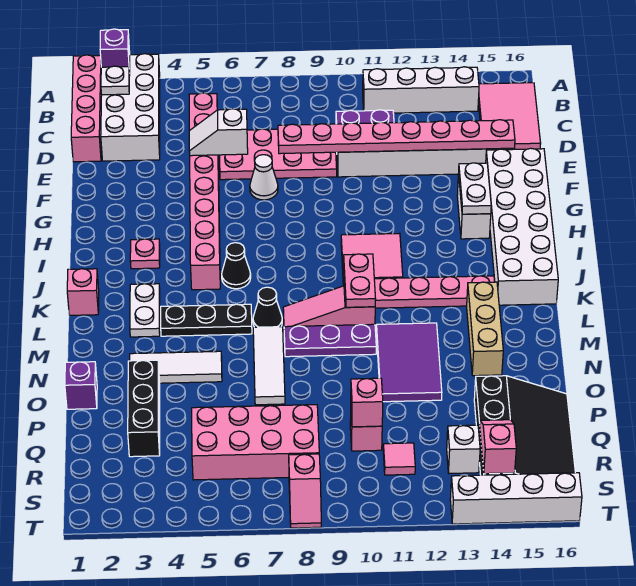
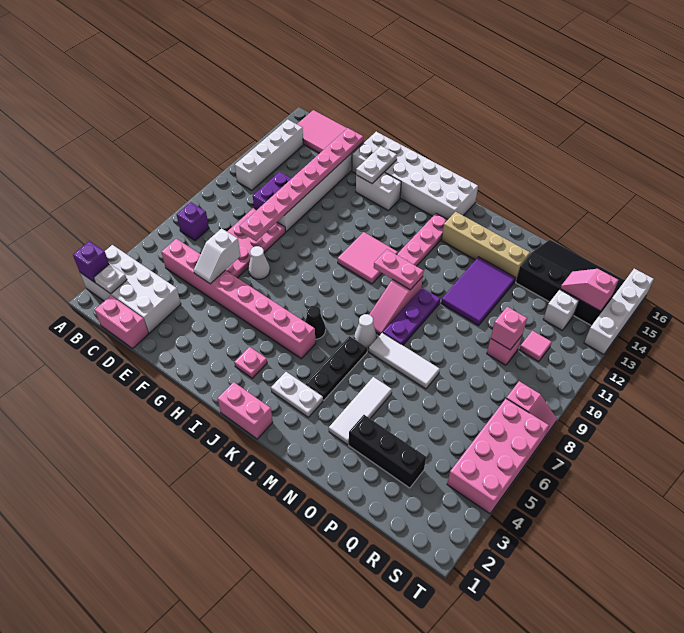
pink brick A1:D1 level 1 -> pink brick C1:D1 level 1
white plate G14:H14 level 2 -> white plate G14:G15 level 2
pink brick K1 level 1 -> pink brick J1:K1 level 1
black cone L7 level 1 -> white cone L7 level 1
tan brick L14:N14 level 1 -> tan brick L14:O14 level 1
purple tile M11:O12 level 1 -> purple tile N11:O13 level 1
purple brick O1 level 1 -> purple brick B7 level 1
pink brick Q5:R8 level 1 -> pink brick S4:T7 level 1

